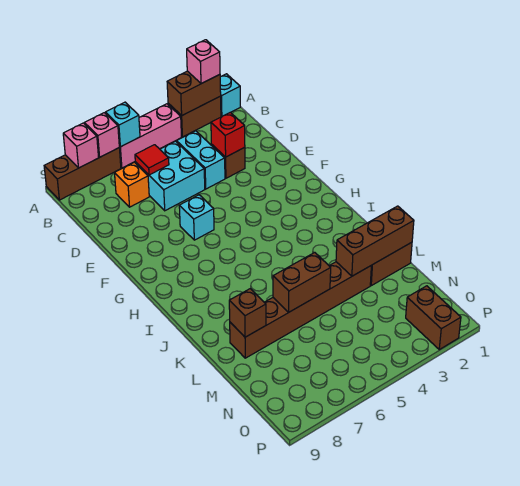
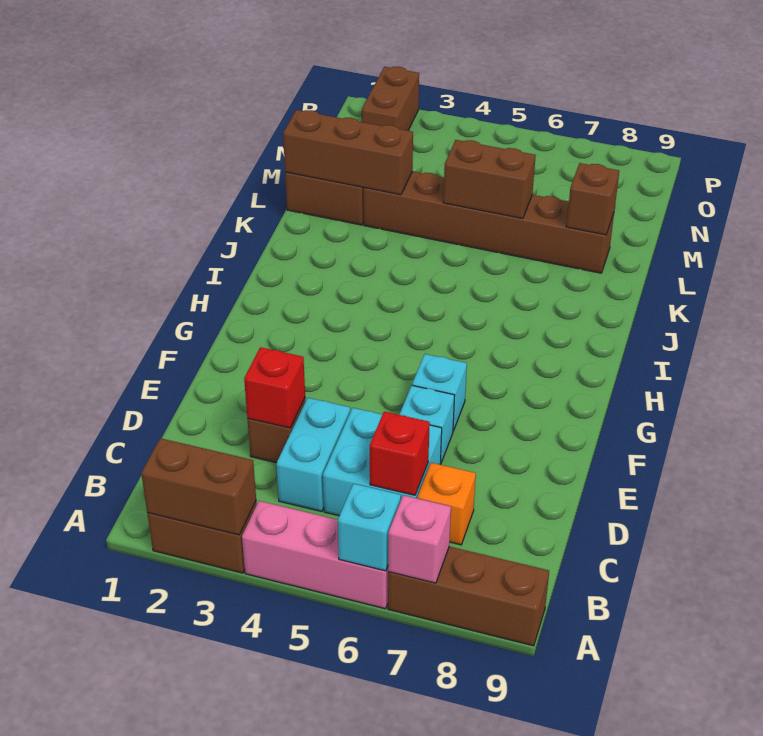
cyan brick A1 level 1 -> cyan brick E6 level 1
pink brick A2 level 3 -> none
pink brick A8 level 2 -> none
red tile C6 level 2 -> red brick C6 level 2

